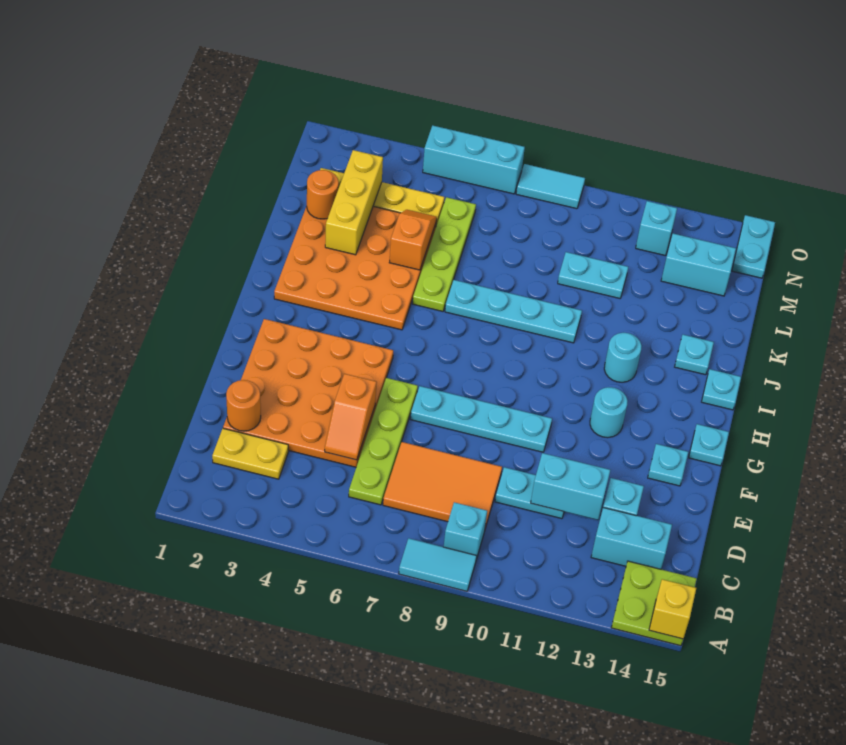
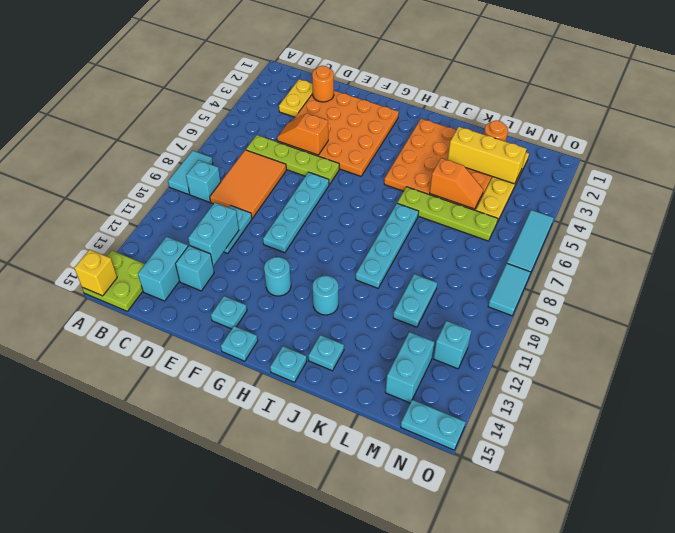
cyan brick O5:O7 level 1 -> cyan tile O5:O7 level 1

